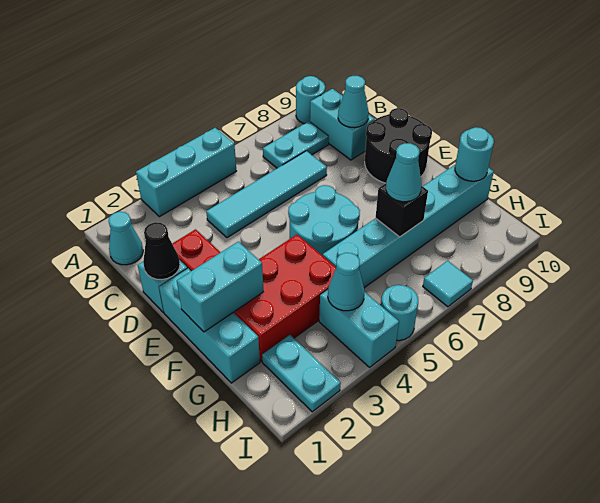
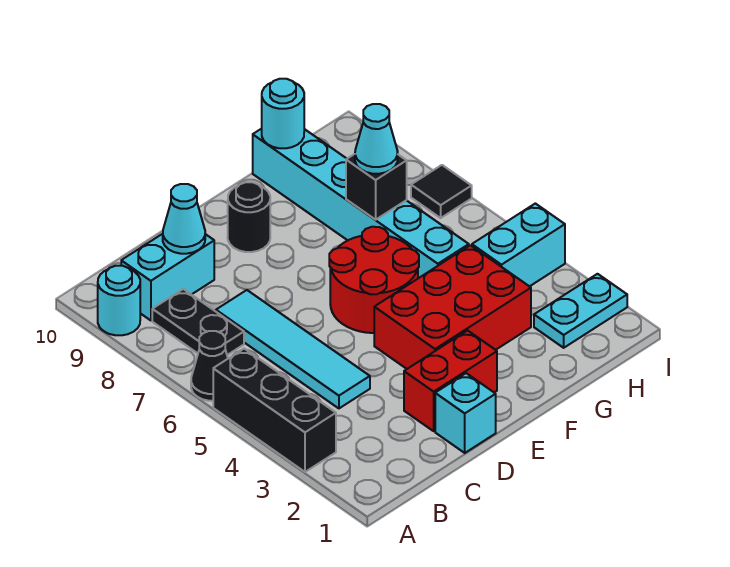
cyan brick A3:A5 level 1 -> black brick A3:A5 level 1
cyan cone B1 level 1 -> none
cyan plate B7:B8 level 1 -> black plate B7:B8 level 1
black cone D1 level 2 -> black cone A6 level 1
black round brick D9:E10 level 1 -> black round brick E9 level 1
cyan brick E1:G1 level 1 -> none
cyan round brick E5:F6 level 1 -> red round brick E5:F6 level 1
cyan brick F1:F2 level 2 -> none
red brick F2:G4 level 1 -> red brick E3:G4 level 1
cyan cone H4 level 2 -> none
cyan round brick I5 level 1 -> none
cyan tile I7 level 1 -> black tile I7 level 1

